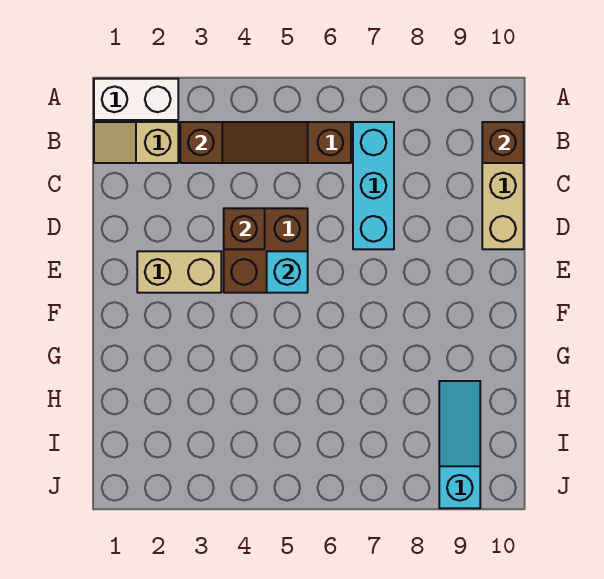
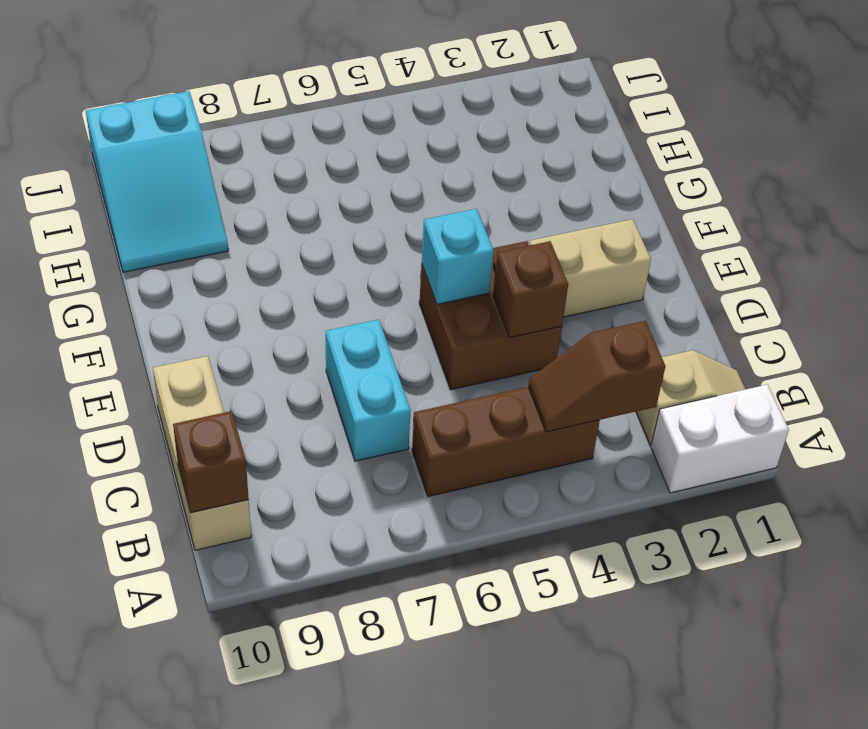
brown slope B3:B5 level 2 top 3 -> brown slope B3:B4 level 2 top 3
cyan brick B7:D7 level 1 -> cyan brick C7:D7 level 1
cyan slope H9:J9 level 1 top J -> cyan slope H9:J10 level 1 top J

